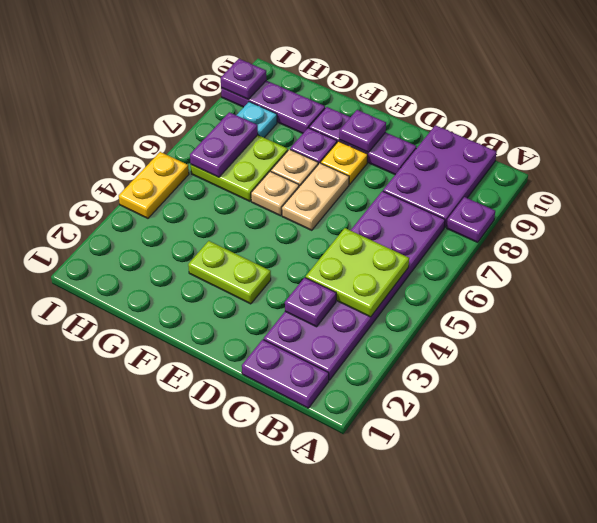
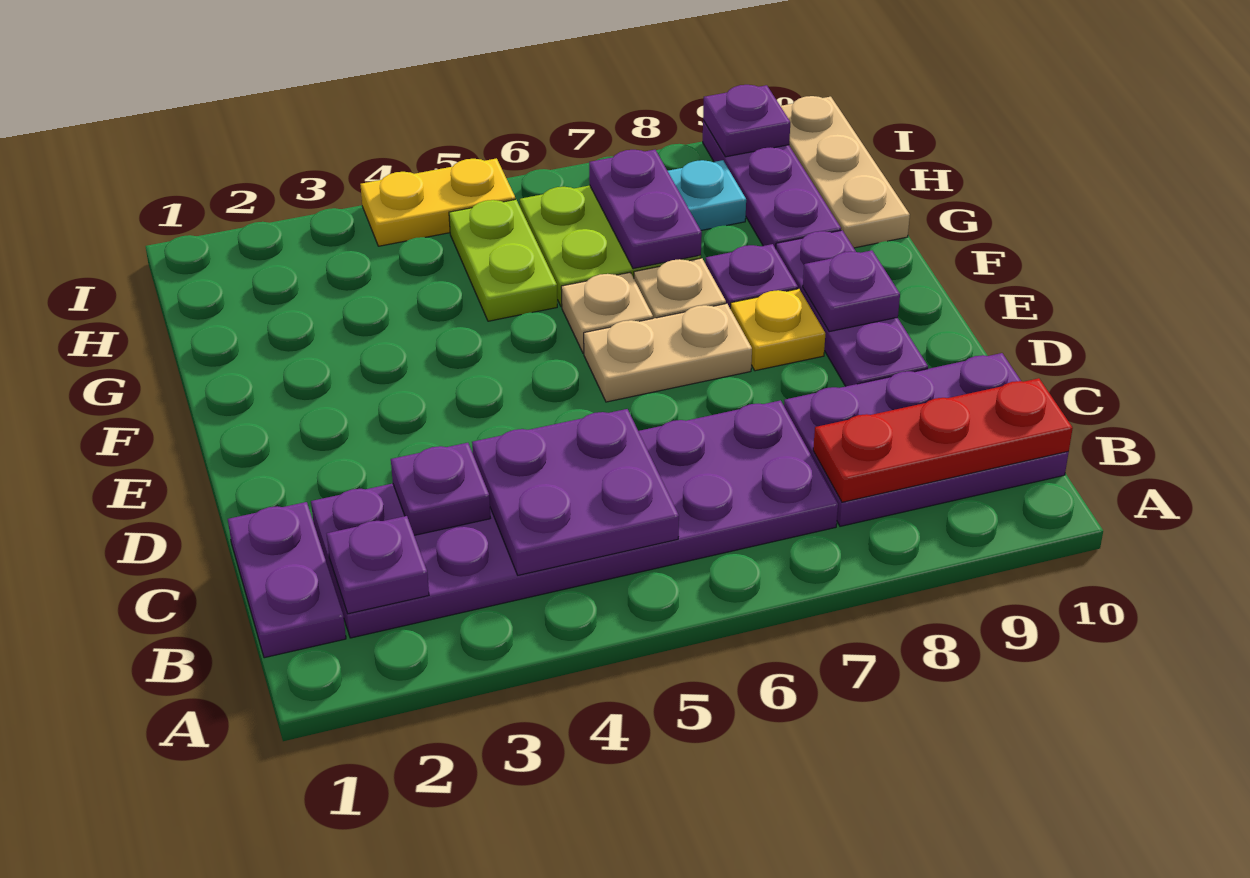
purple plate A8 level 1 -> purple plate B2 level 2
lime plate B4:C5 level 2 -> purple plate B4:C5 level 2
none -> red plate B8:B10 level 2
lime plate E3:F3 level 1 -> lime plate G5:H5 level 1
none -> tan plate G10:I10 level 1
purple plate H6:H7 level 2 -> purple plate G7:H7 level 2

